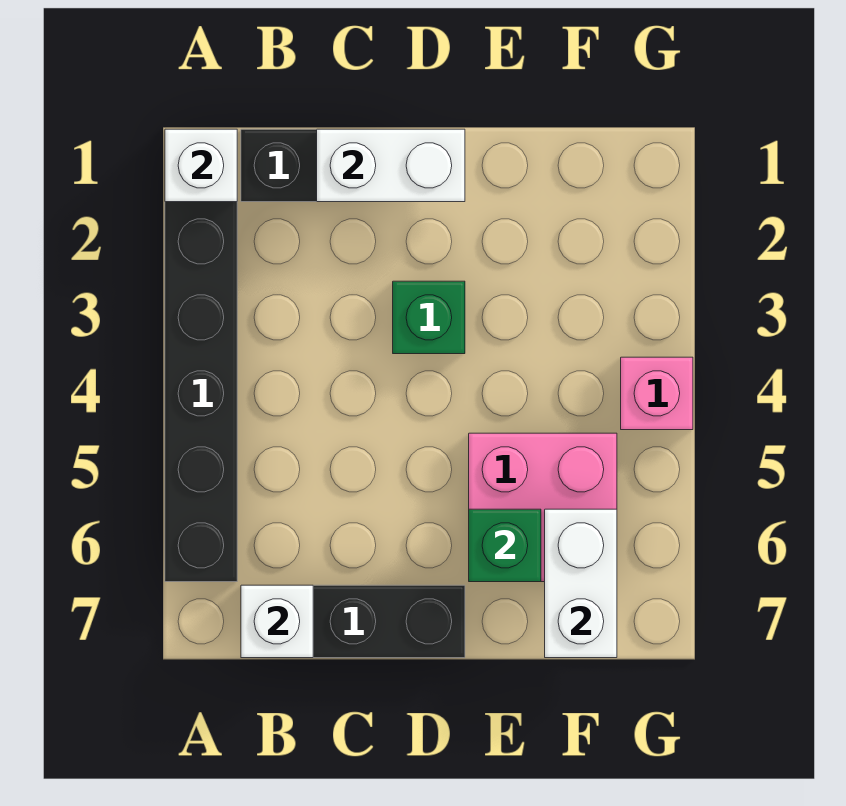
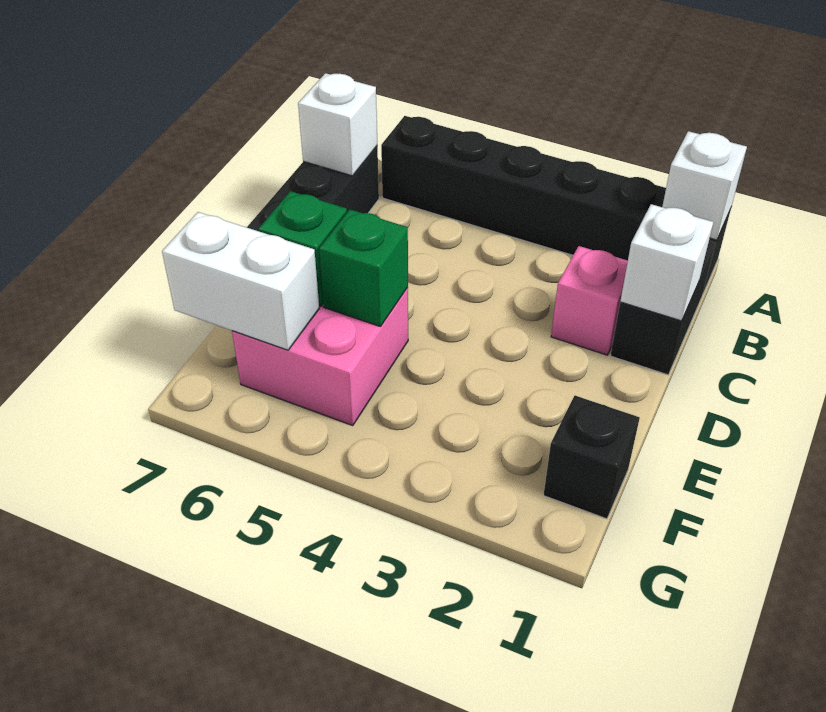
white brick C1:D1 level 2 -> white brick C1 level 2
green brick D3 level 1 -> green brick E5 level 2
none -> black brick F1 level 1
pink brick G4 level 1 -> pink brick C2 level 1

